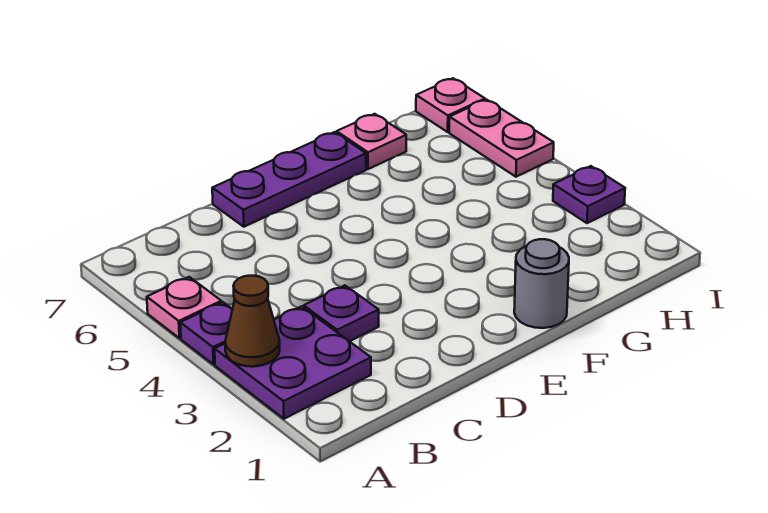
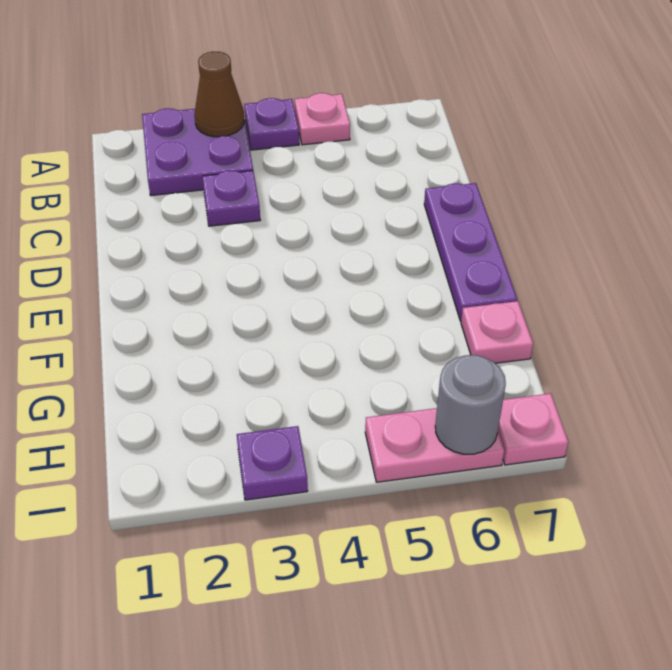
grey round brick F1 level 1 -> grey round brick I6 level 2

